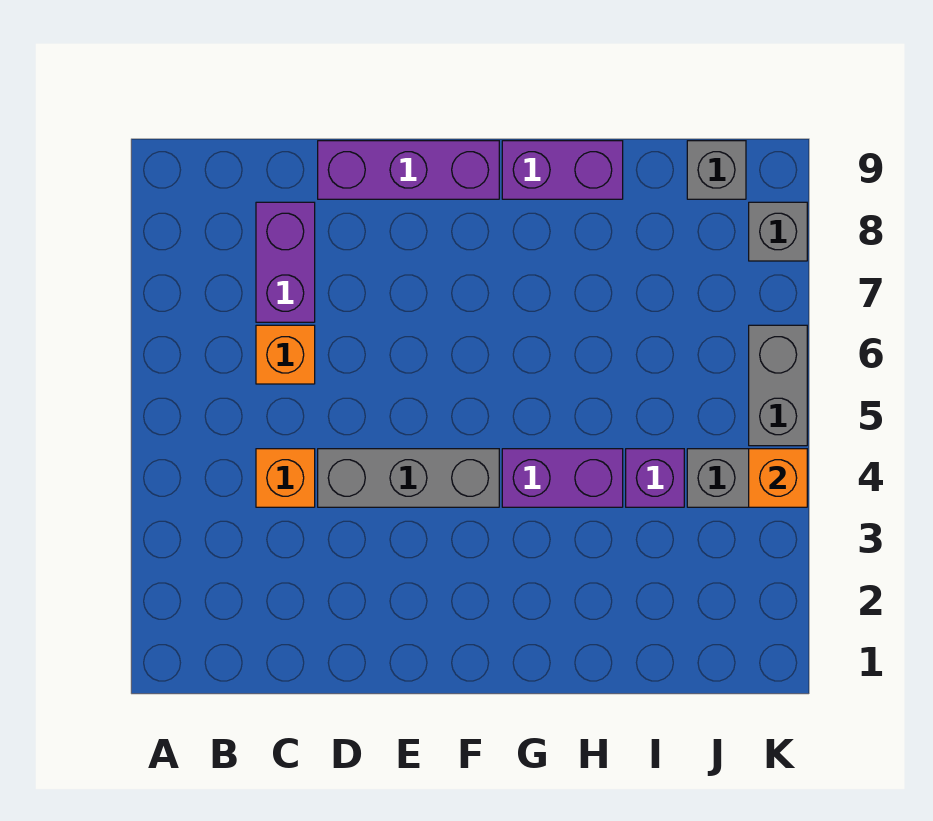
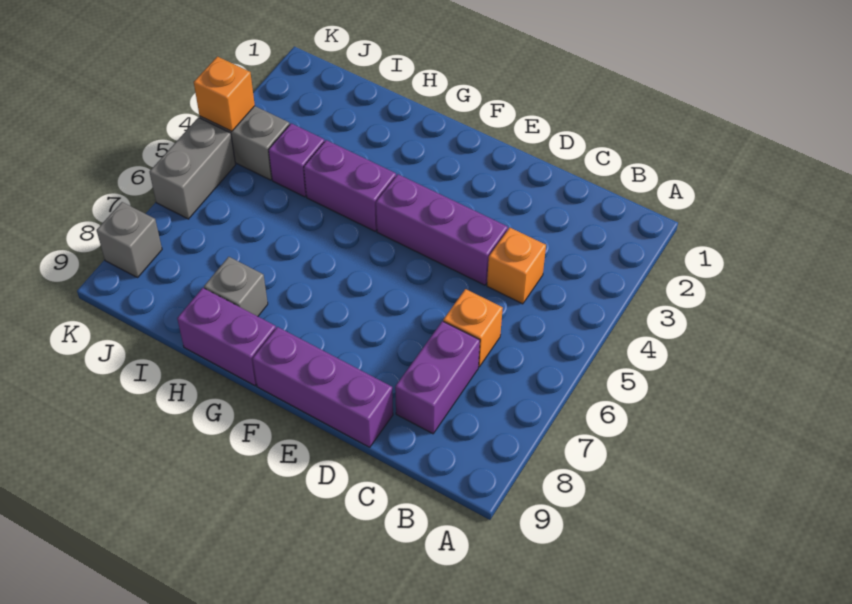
grey brick D4:F4 level 1 -> purple brick D4:F4 level 1
grey brick J9 level 1 -> grey brick H8 level 1

